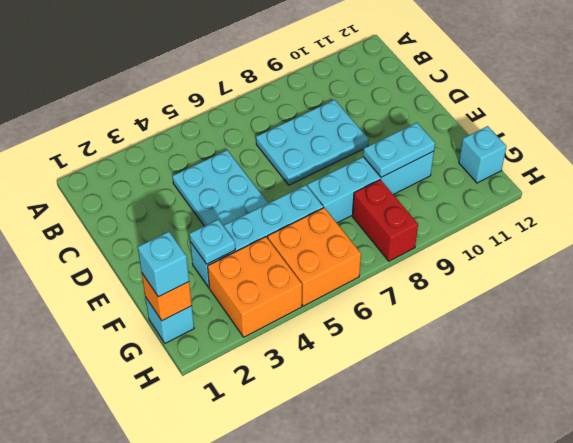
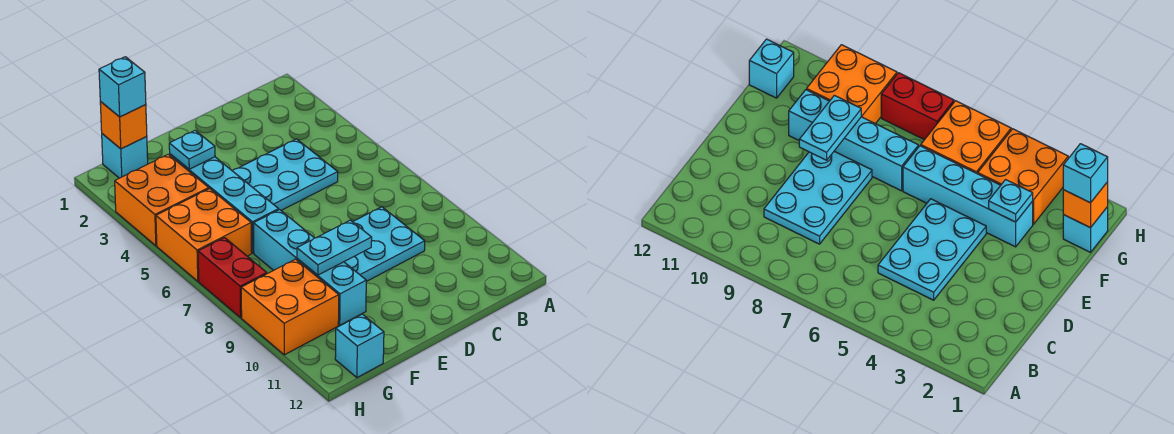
cyan plate C7:D9 level 1 -> cyan plate C8:E9 level 1
cyan plate F9:F10 level 2 -> cyan plate E9:F9 level 2
red brick G8:H8 level 1 -> red brick H7:H8 level 1
none -> orange brick G9:H10 level 1

